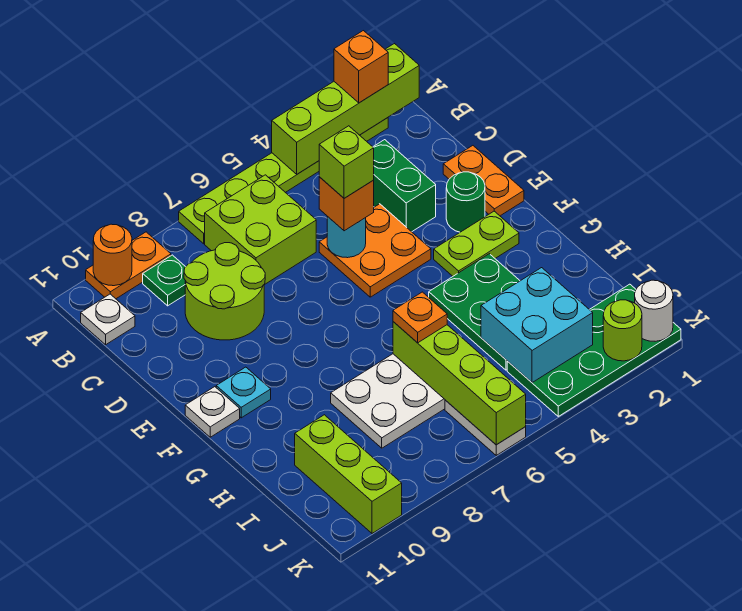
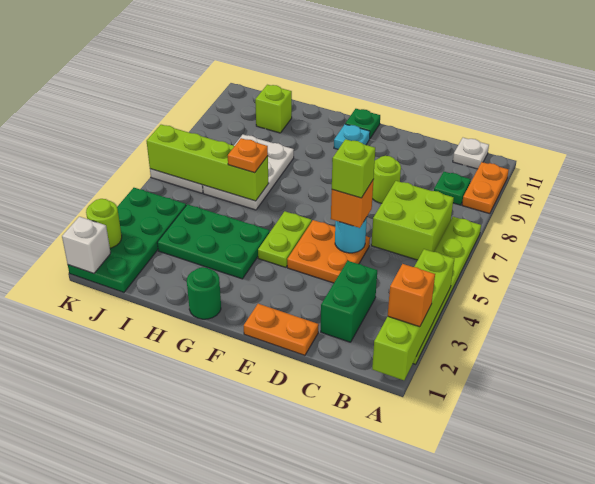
orange round brick A10 level 2 -> none
green brick C3:D3 level 1 -> green brick C2:C3 level 1
lime round brick C8:D9 level 1 -> lime round brick D8 level 1
green round brick E2 level 1 -> green round brick G1 level 1
lime plate F2:F3 level 1 -> lime plate F4:F5 level 1
white plate F11 level 1 -> green plate F11 level 1
cyan brick I3:J4 level 2 -> none
lime brick I10:K10 level 1 -> lime brick I10 level 1
white round brick K1 level 2 -> white brick K1 level 2

